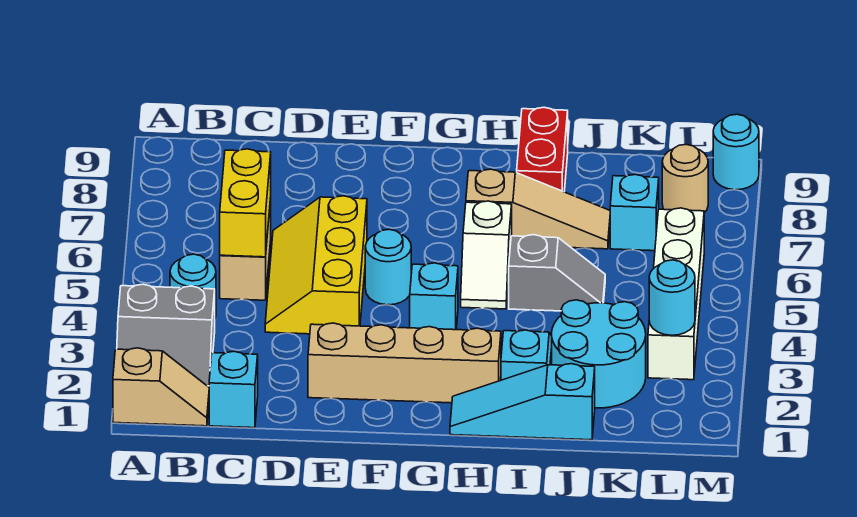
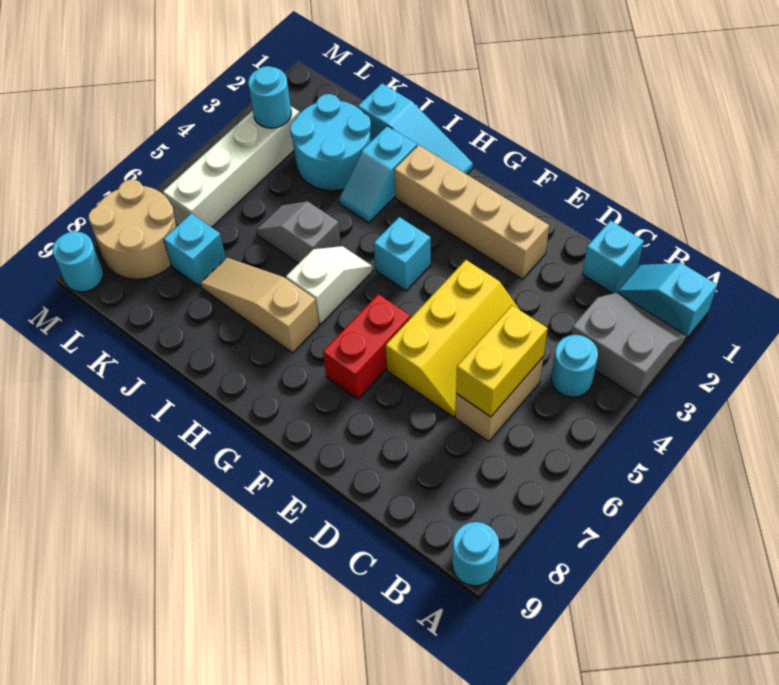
tan slope A1:B1 level 1 top A -> cyan slope A1:B1 level 1 top A
cyan round brick F5 level 1 -> cyan round brick A9 level 1
red brick I8:I9 level 1 -> red brick F6:F7 level 1
tan round brick L8 level 1 -> tan round brick L7:M8 level 1

